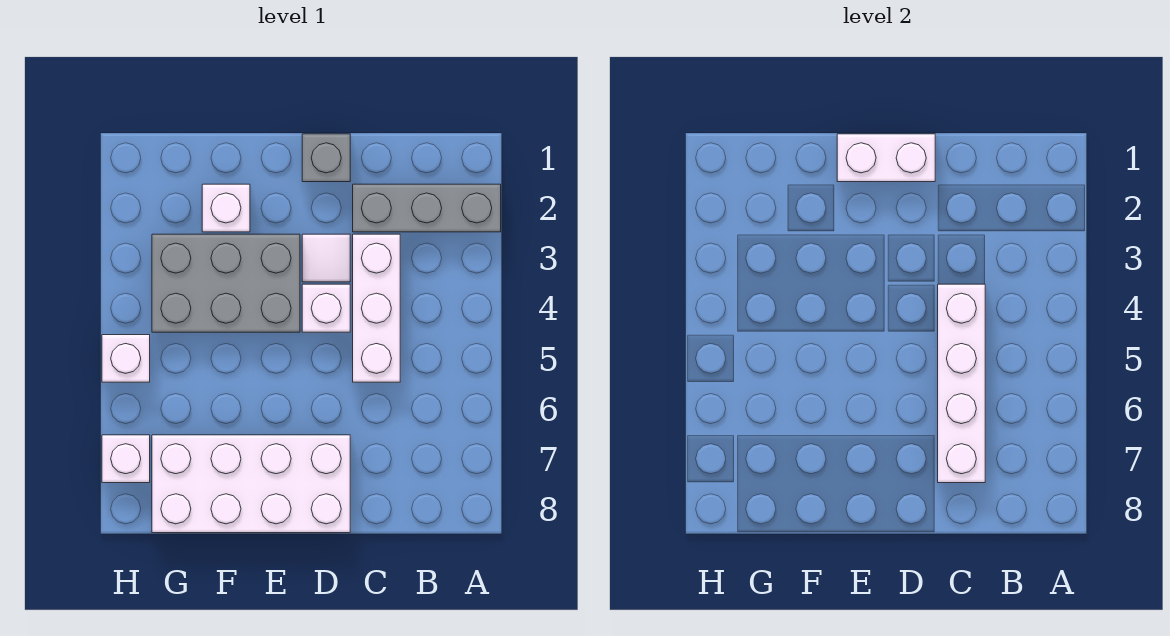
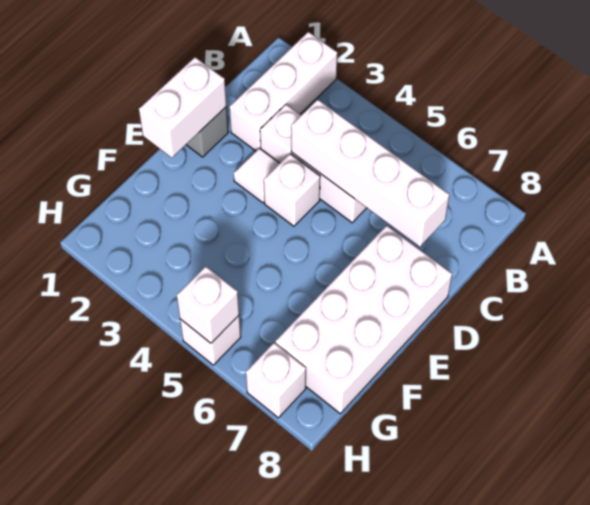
grey brick A2:C2 level 1 -> white brick A2:C2 level 1
grey brick E3:G4 level 1 -> none
white brick F2 level 1 -> white brick H5 level 2

